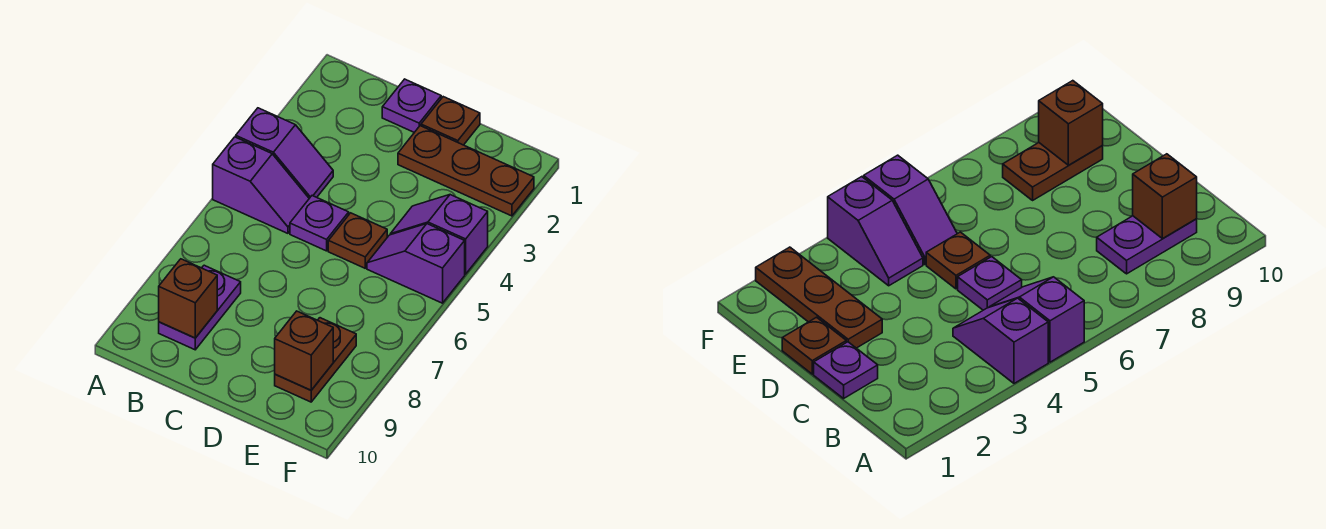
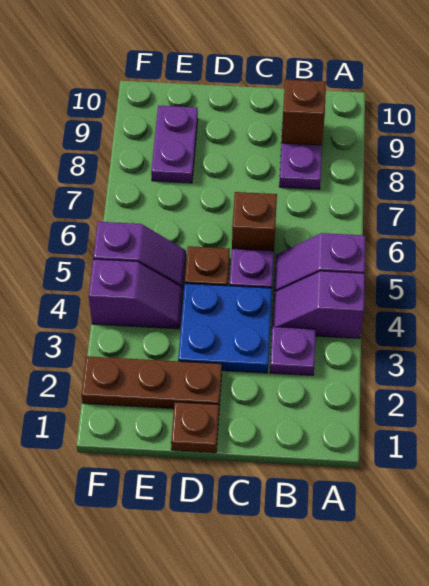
purple plate C1 level 1 -> purple plate B3 level 1
none -> blue plate C3:D4 level 1
brown plate E8:E9 level 1 -> purple plate E8:E9 level 1
brown brick E9 level 2 -> brown brick C6 level 1

